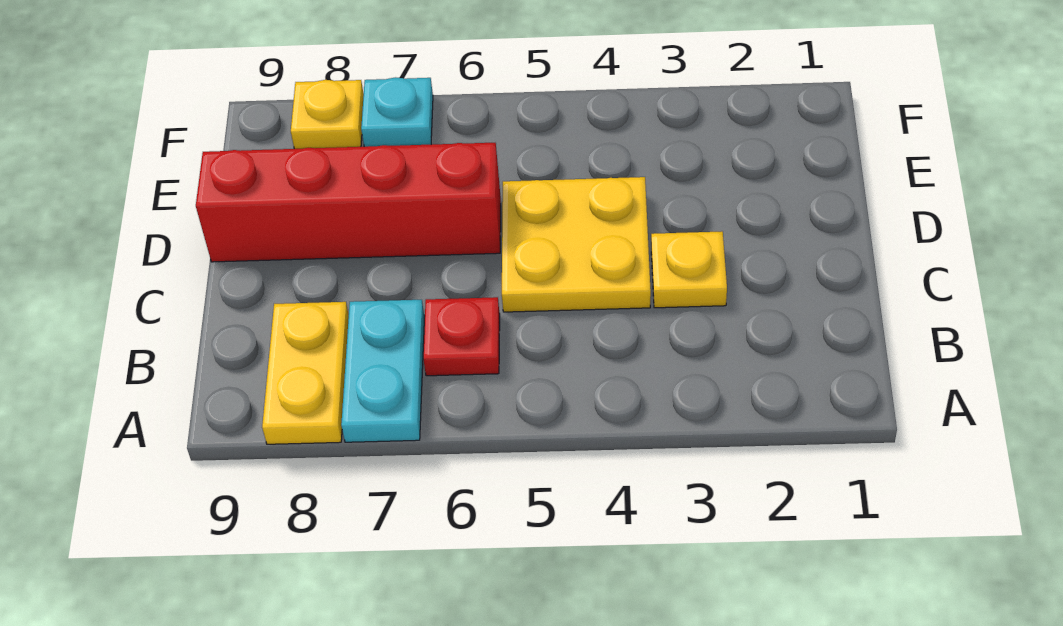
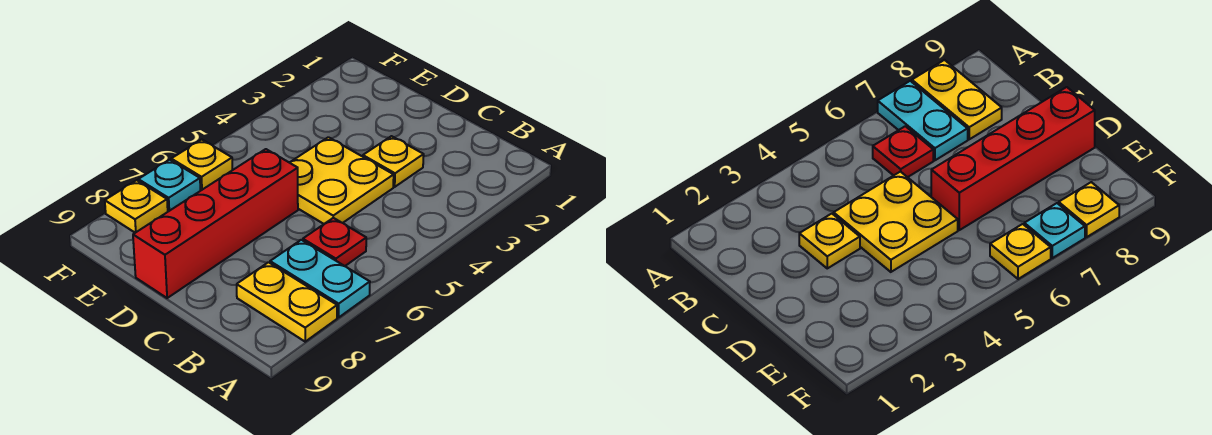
none -> yellow plate F6 level 1

